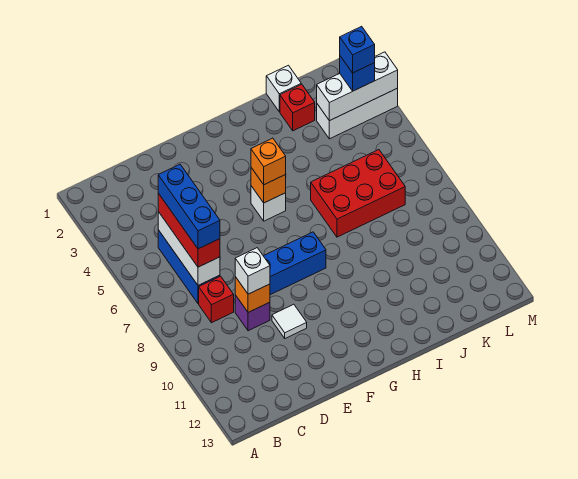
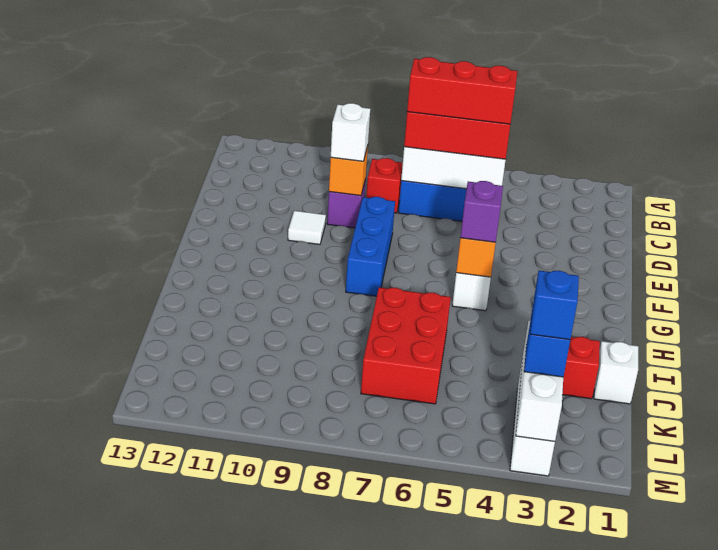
blue brick C5:C7 level 4 -> red brick C5:C7 level 4
orange brick G5 level 3 -> purple brick G5 level 3

